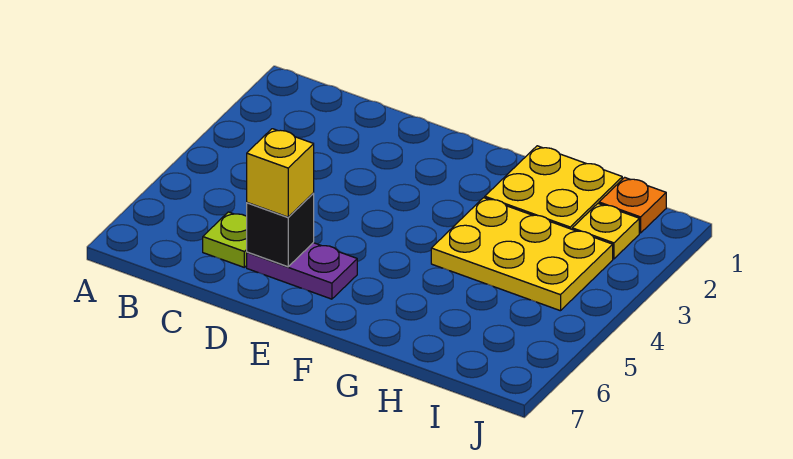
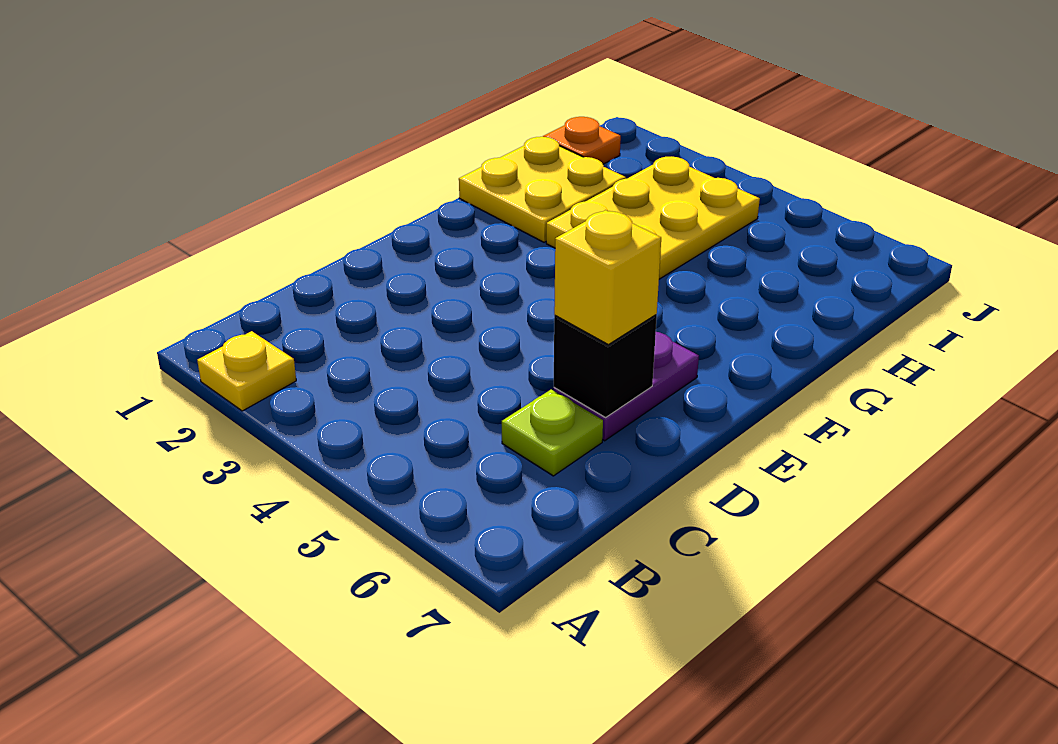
yellow plate I2 level 1 -> yellow plate A2 level 1

